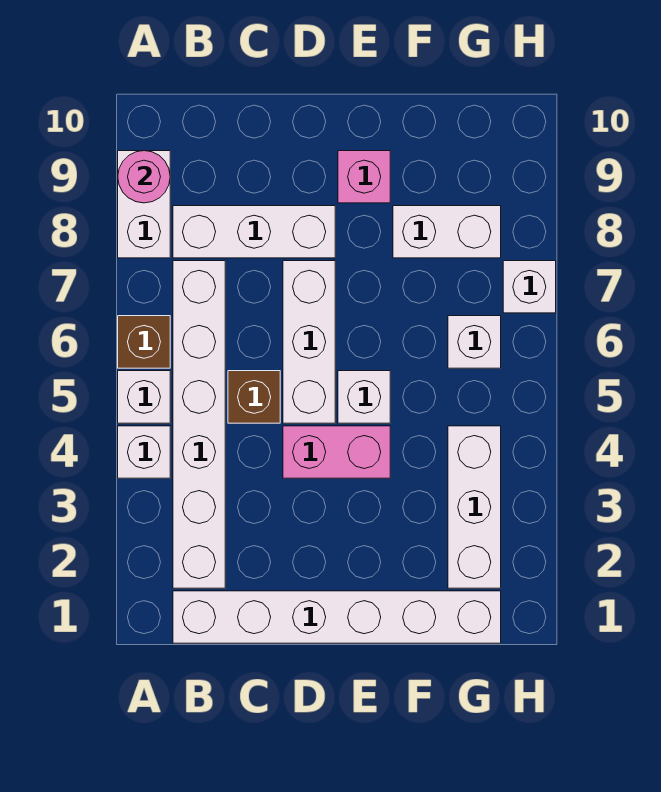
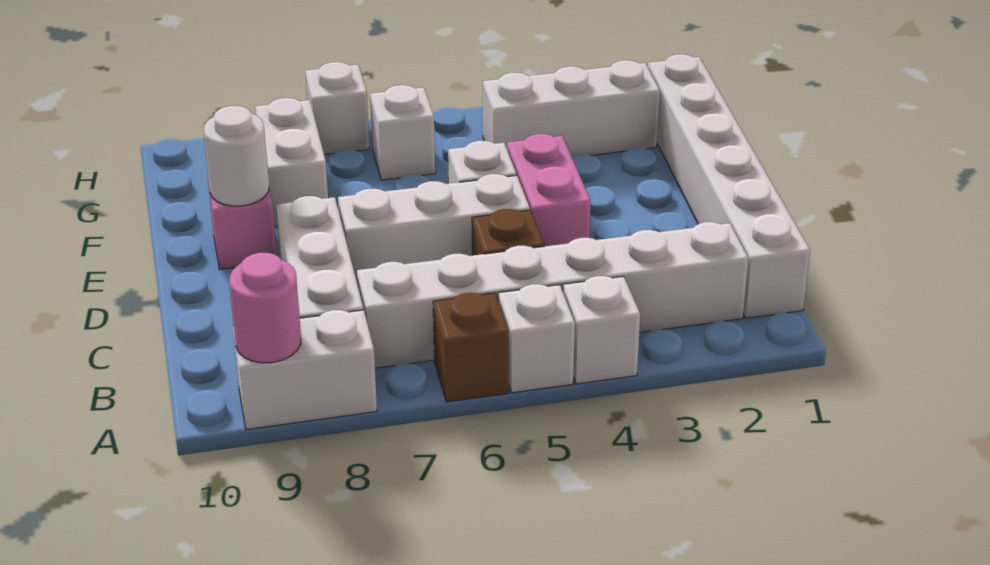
none -> white round brick E9 level 2

